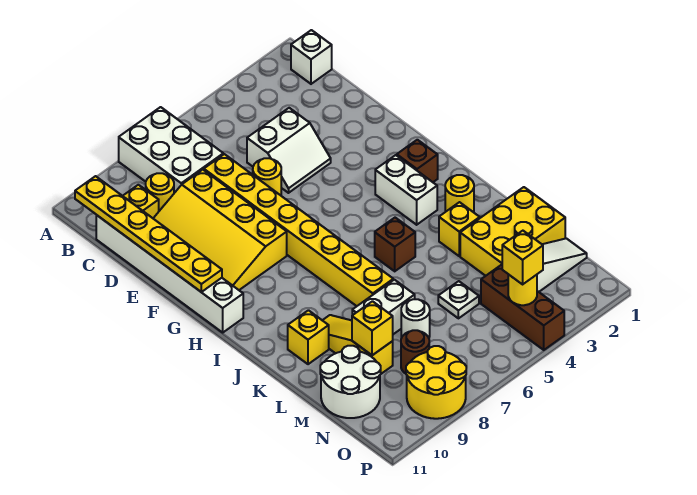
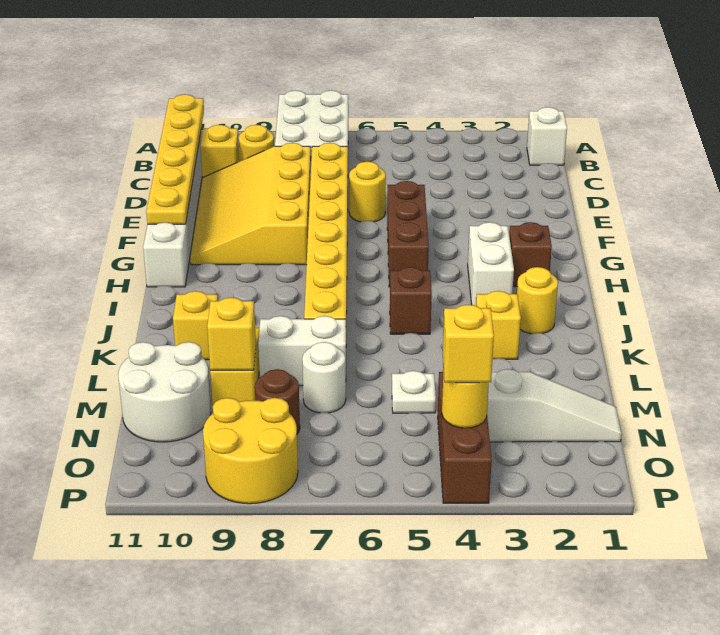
white slope D4:E5 level 1 top D -> none
none -> brown brick F5:H5 level 1
yellow brick L1:M3 level 1 -> none

